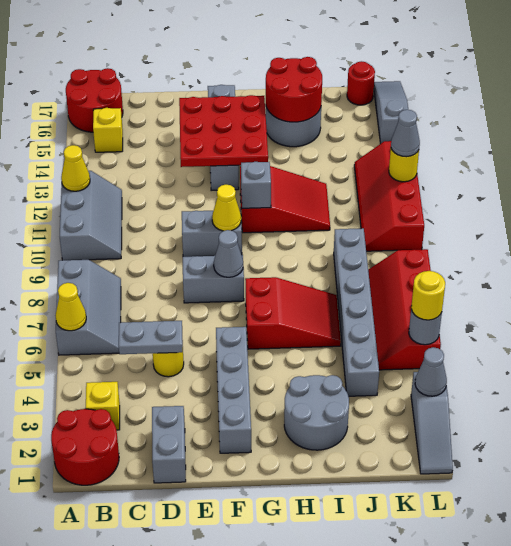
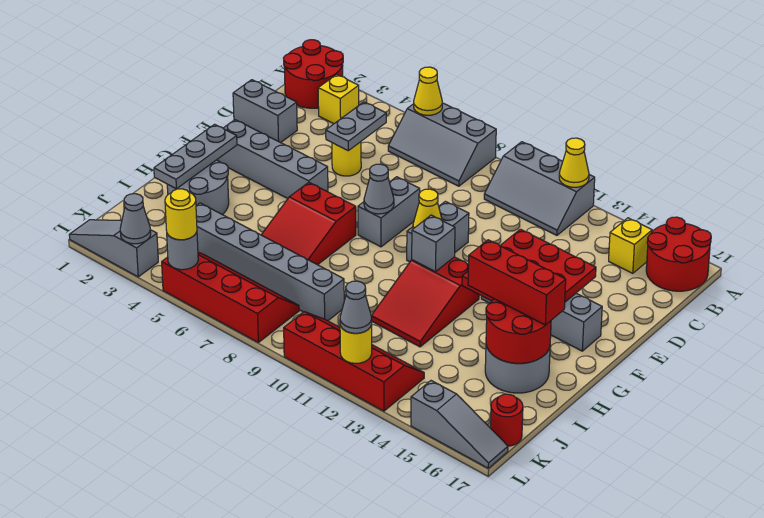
none -> grey plate G2:I2 level 2
none -> red brick H14:H16 level 3

